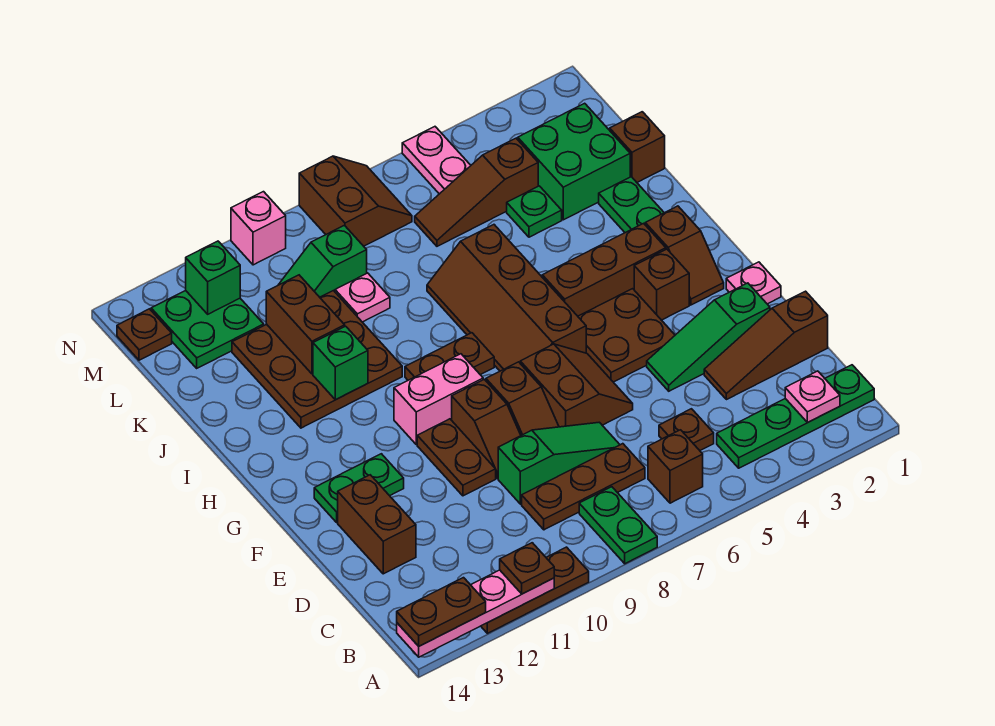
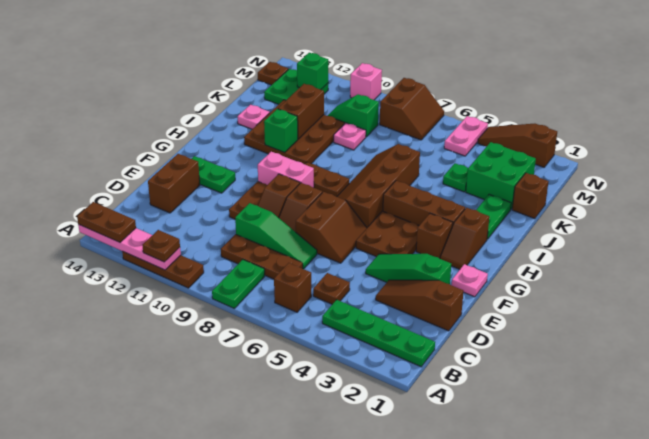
pink plate B2 level 2 -> pink plate J13 level 1
brown slope L4:L6 level 1 top 4 -> brown slope N2:N4 level 1 top 2

